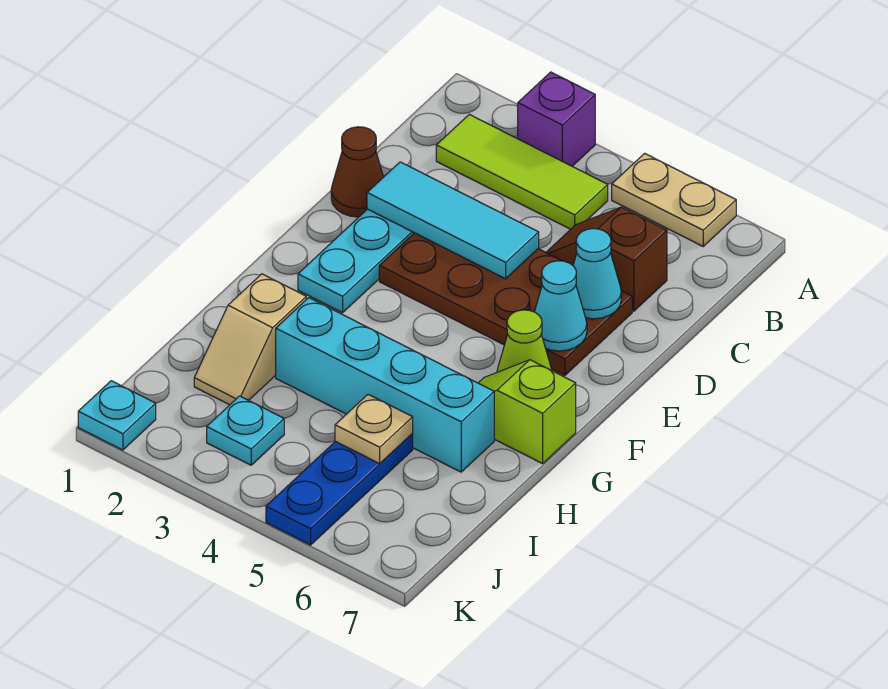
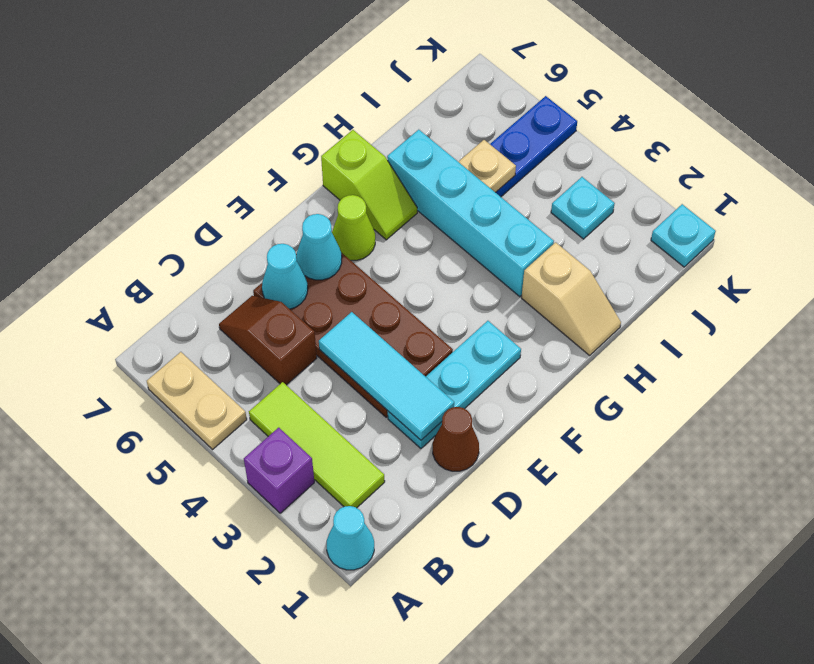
none -> cyan cone A1 level 1
brown slope C5:C6 level 1 top 6 -> brown slope C5:C6 level 1 top 5
tan slope H2:I2 level 1 top H -> tan slope H1:H2 level 1 top 2

